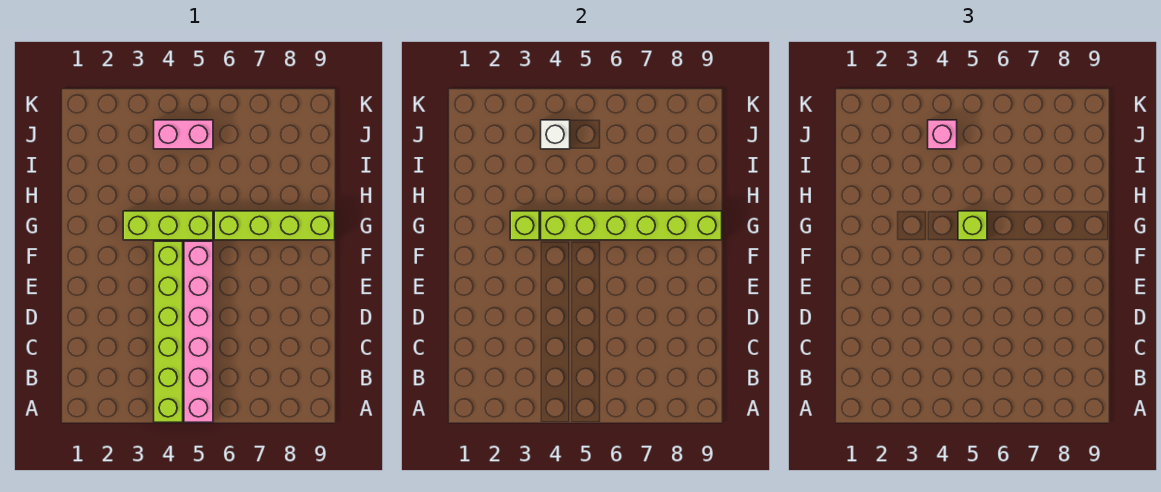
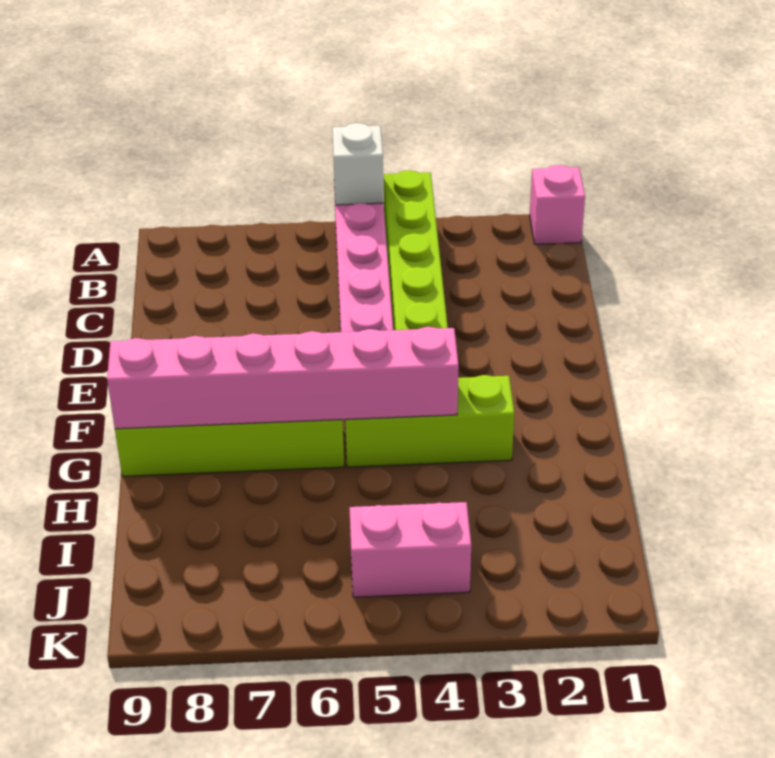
lime brick G3 level 2 -> none
lime brick G4:G9 level 2 -> pink brick G4:G9 level 2
lime brick G5 level 3 -> none
white brick J4 level 2 -> white brick A5 level 2
pink brick J4 level 3 -> pink brick A1 level 1

